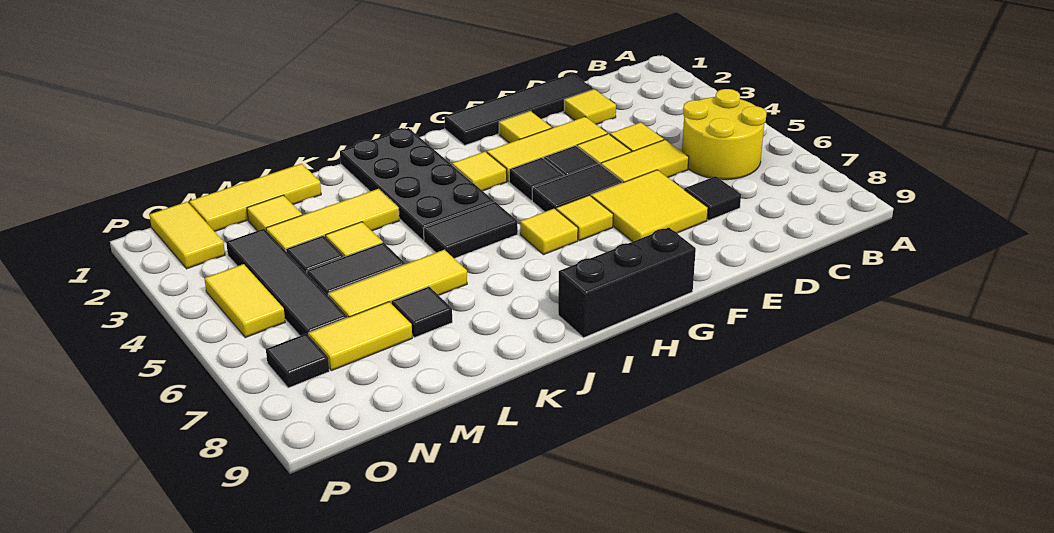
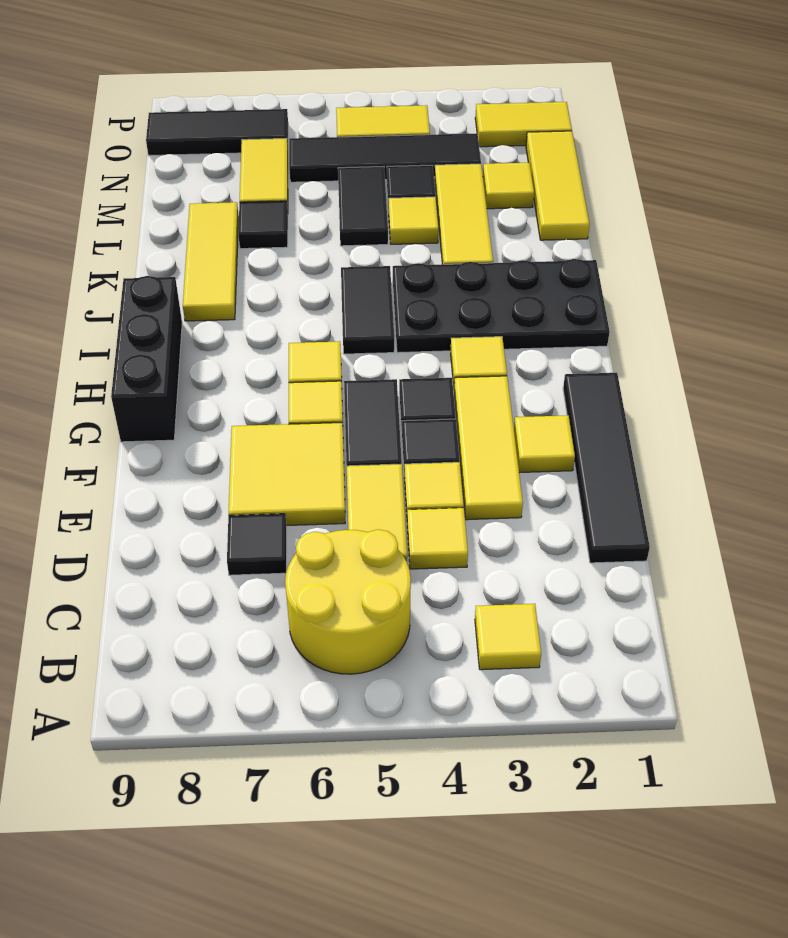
yellow tile D2 level 1 -> yellow tile B3 level 1
yellow tile K6:M6 level 1 -> yellow tile J8:L8 level 1
black tile O7 level 1 -> black tile O7:O9 level 1

